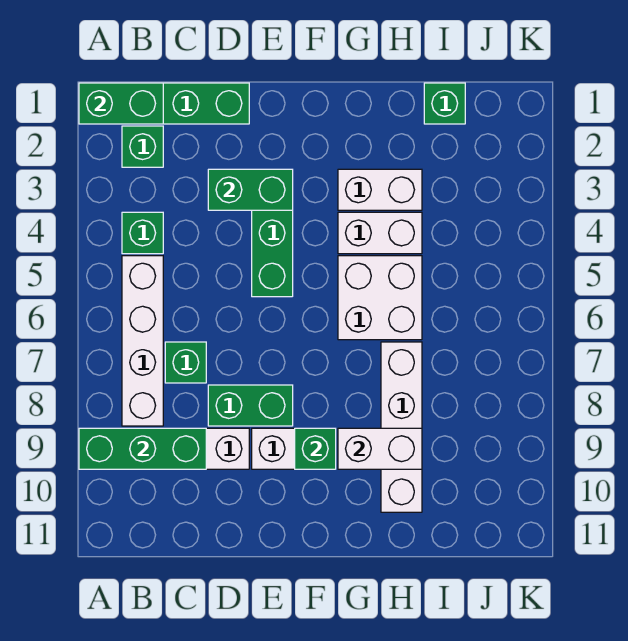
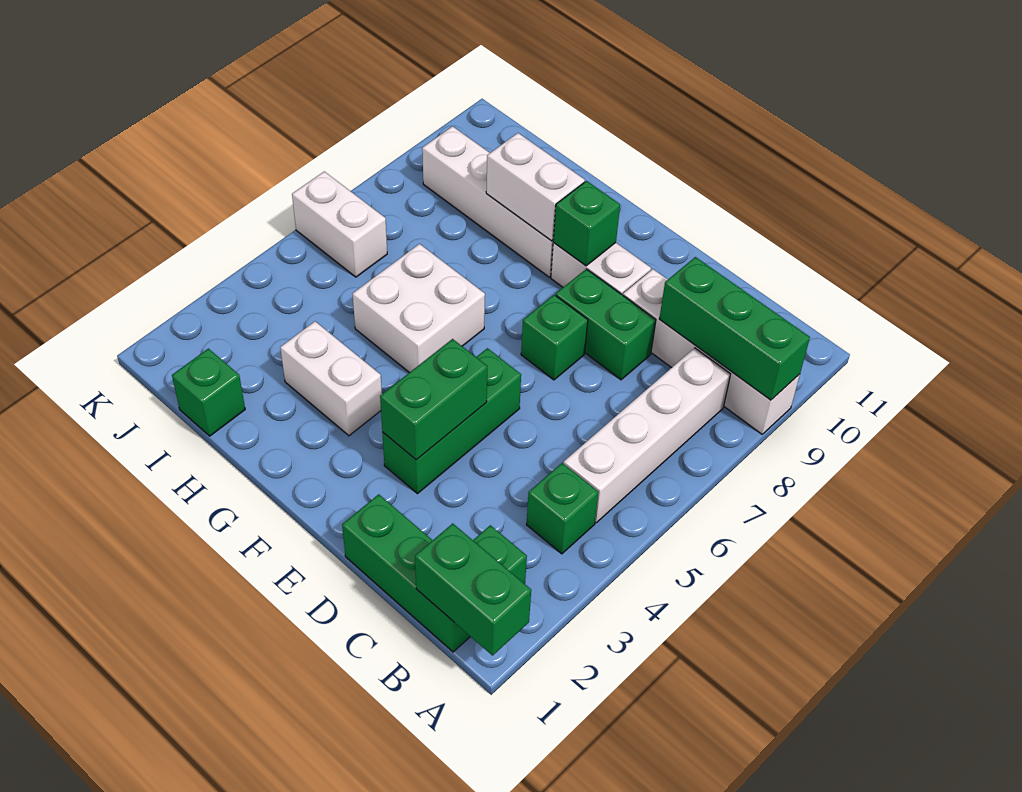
green brick C7 level 1 -> green brick E7 level 1
green brick D3:E3 level 2 -> green brick E3:E4 level 2
white brick G4:H4 level 1 -> white brick J6:K6 level 1
white brick H7:H10 level 1 -> white brick G9:J9 level 1

